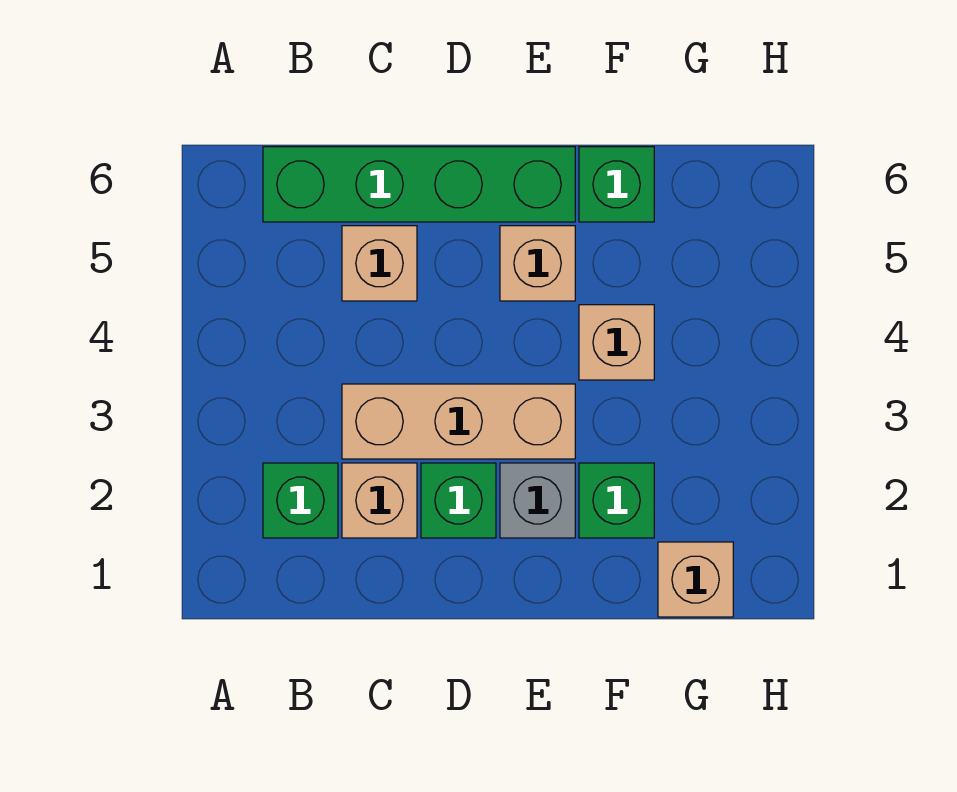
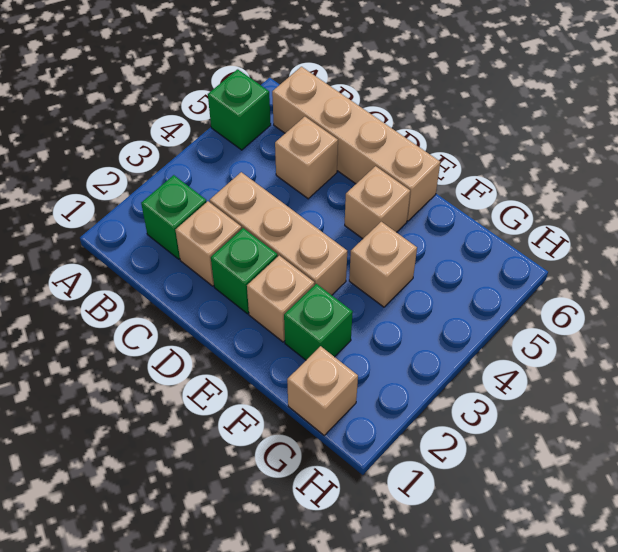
green brick B6:E6 level 1 -> tan brick B6:E6 level 1
grey brick E2 level 1 -> tan brick E2 level 1
green brick F6 level 1 -> green brick A5 level 1

